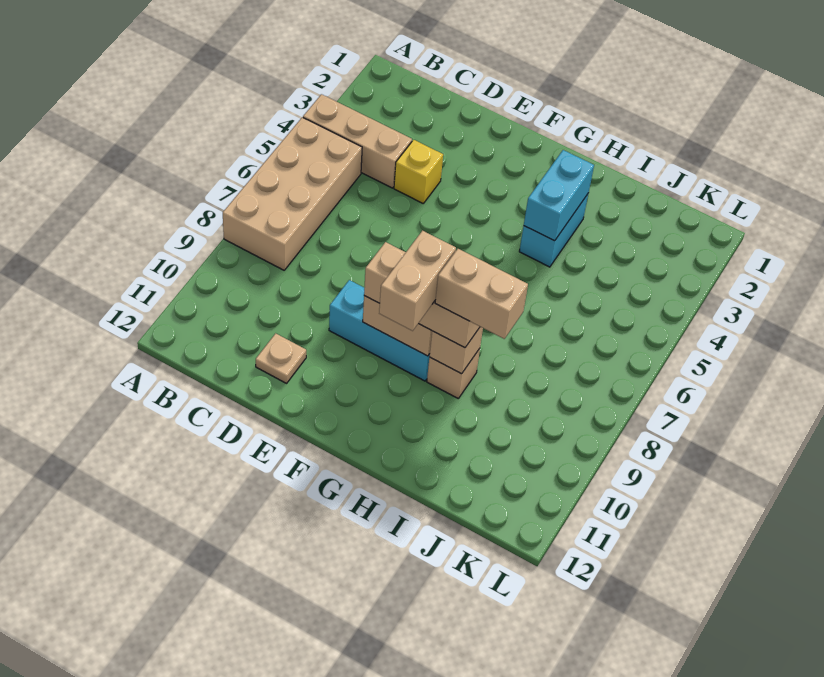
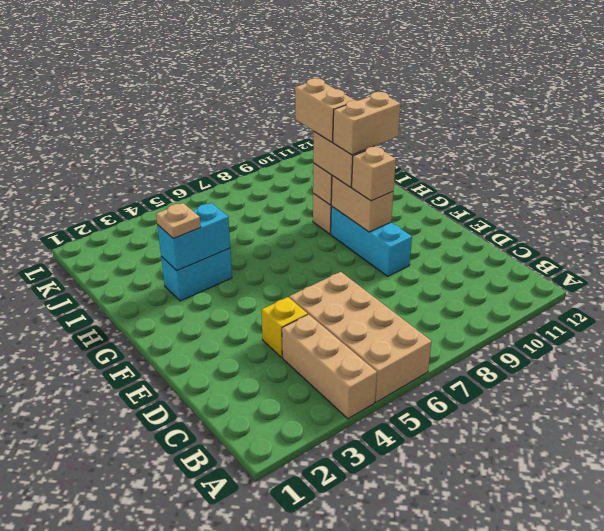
tan brick A5:B8 level 1 -> tan brick A5:D6 level 1
tan plate D11 level 1 -> tan plate H3 level 3

